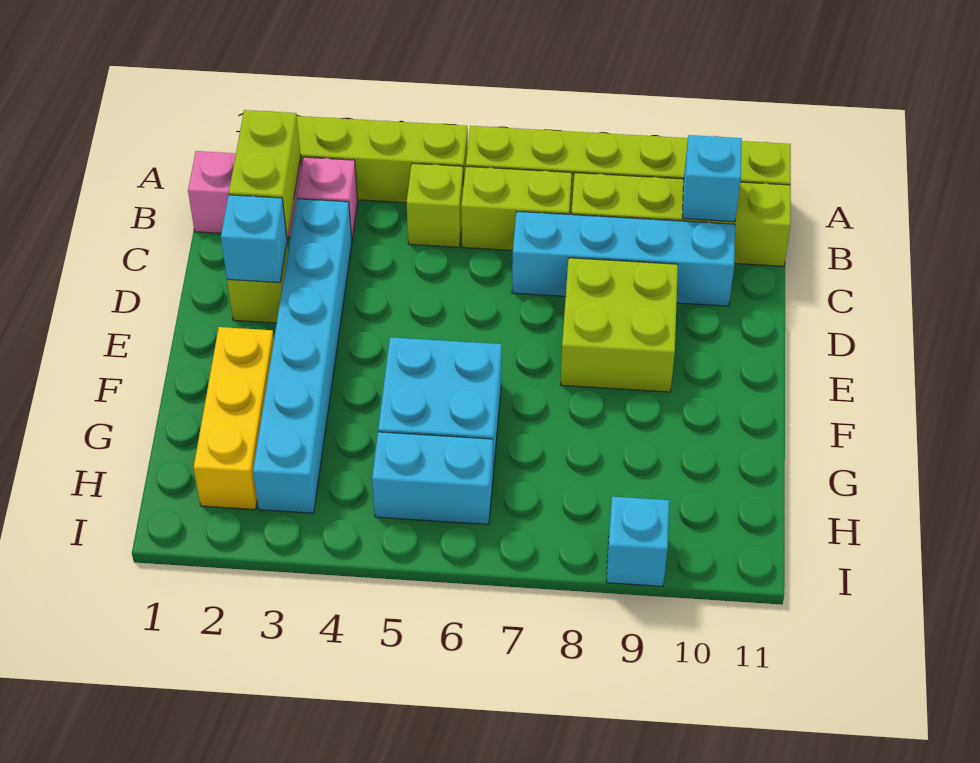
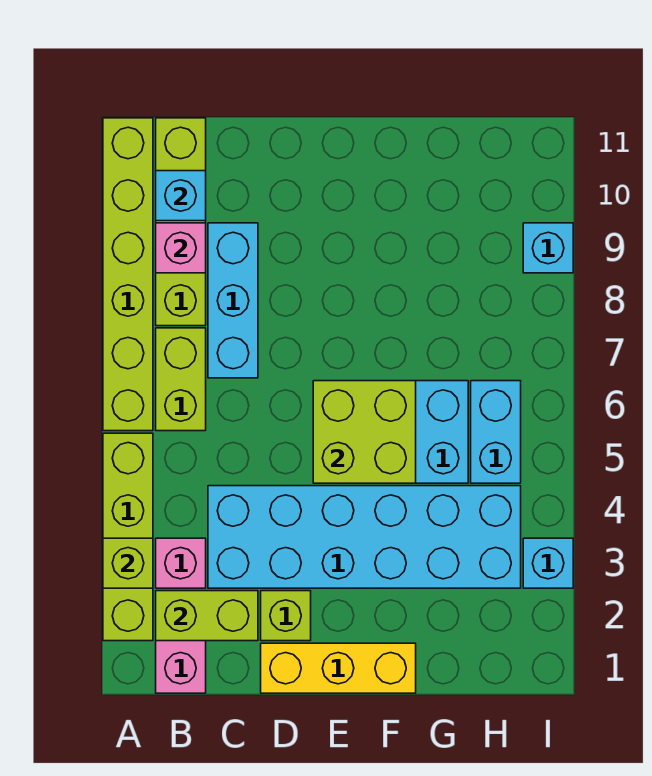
lime brick B5 level 1 -> lime brick A3 level 2
none -> pink brick B9 level 2
cyan brick C3:H3 level 1 -> cyan brick C3:H4 level 1
cyan brick C7:C10 level 1 -> cyan brick C7:C9 level 1
cyan brick D2 level 2 -> cyan brick I3 level 1
lime brick D8:E9 level 1 -> lime brick E5:F6 level 2
yellow brick F2:H2 level 1 -> yellow brick D1:F1 level 1

